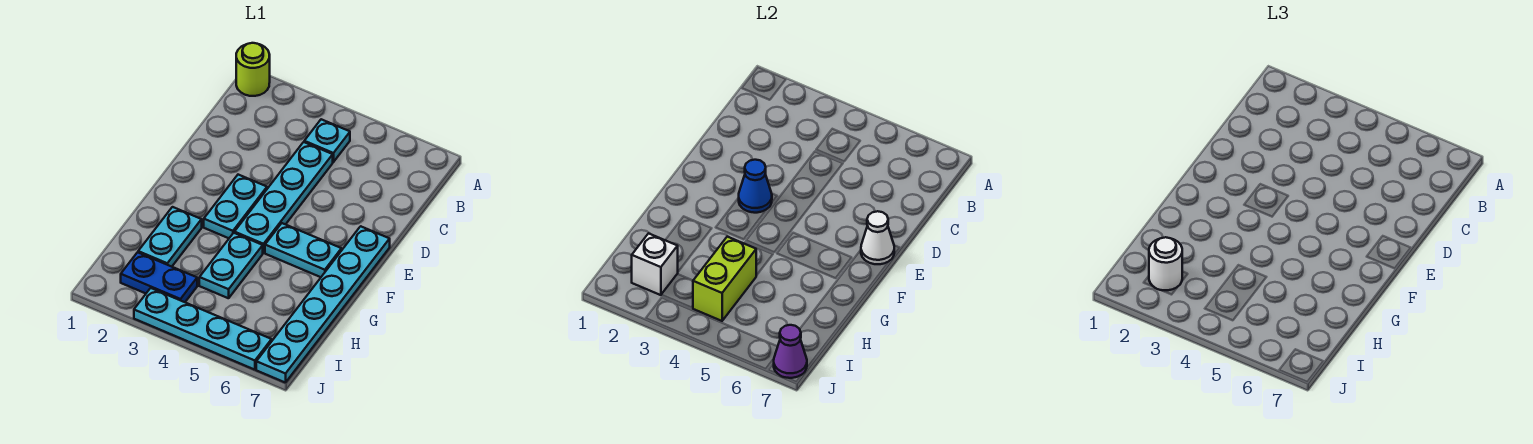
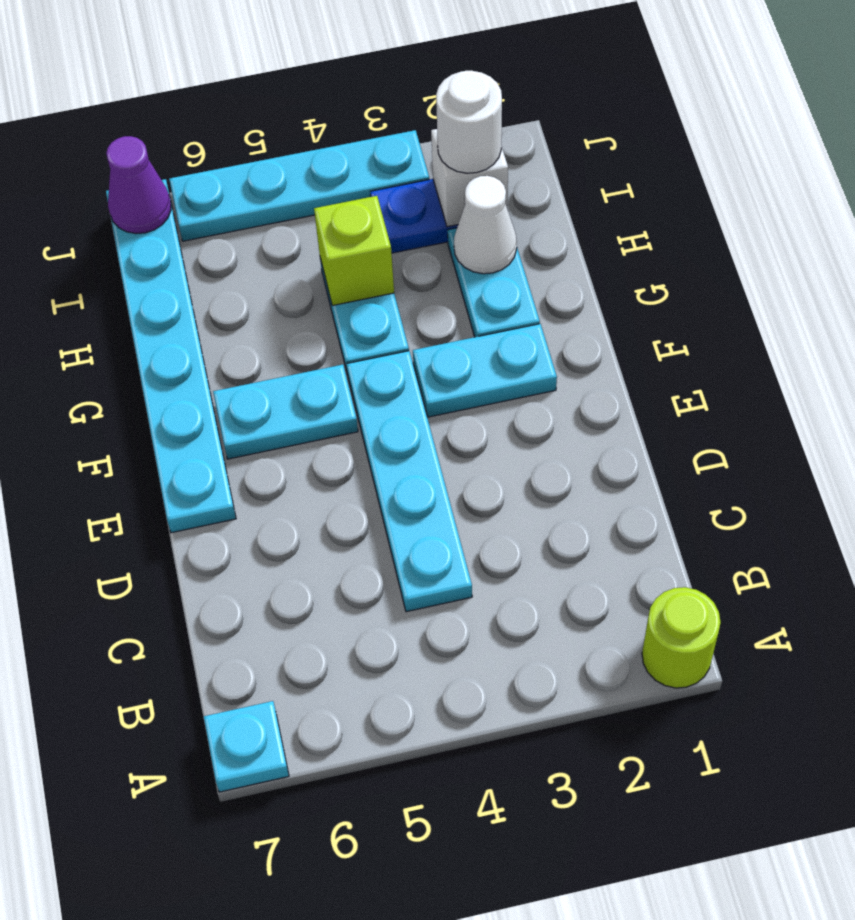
cyan plate B4 level 1 -> cyan plate A7 level 1
cyan plate E3:F3 level 1 -> cyan plate F2:F3 level 1
blue cone E3 level 2 -> none
white cone E7 level 2 -> white cone H2 level 2
lime brick H4:I4 level 2 -> lime brick H4 level 2

